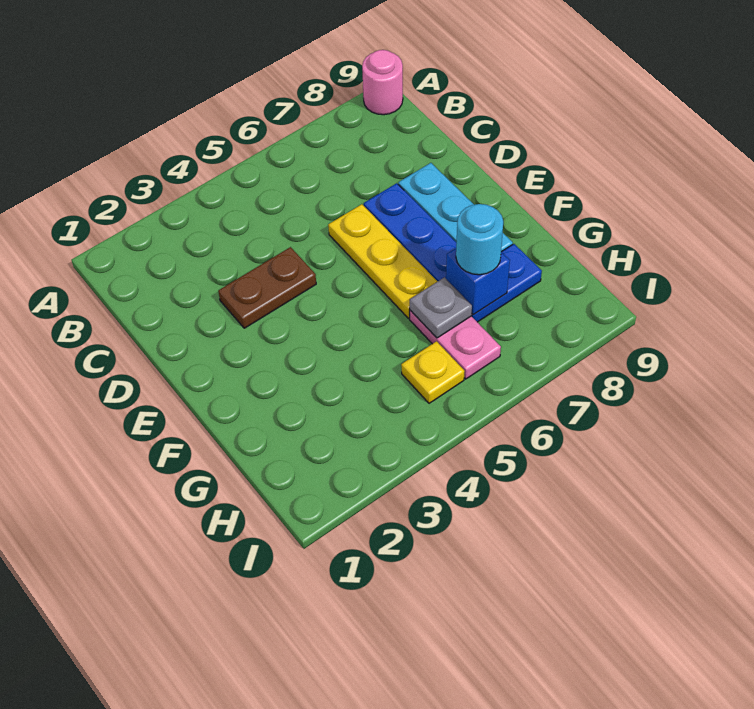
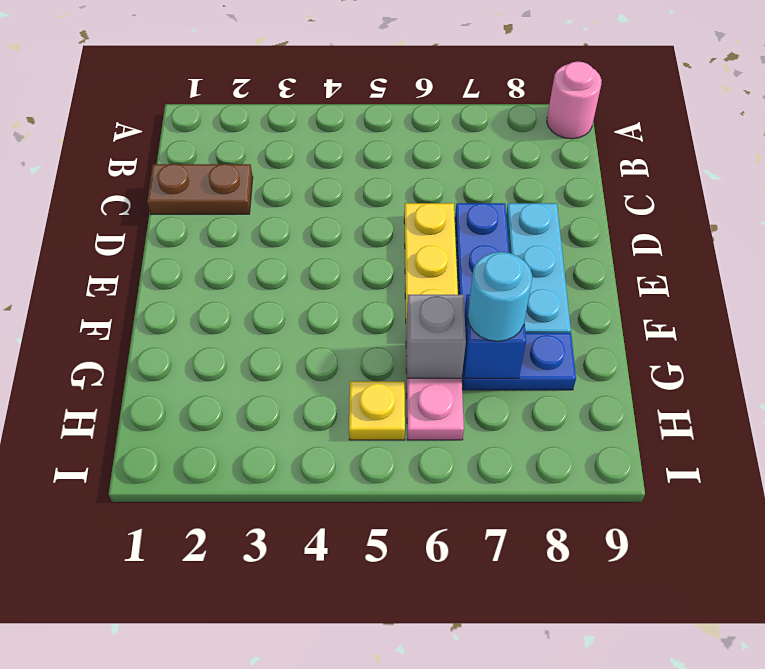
brown plate D3:D4 level 1 -> brown plate C1:C2 level 1
grey plate G6 level 2 -> grey brick G6 level 2

